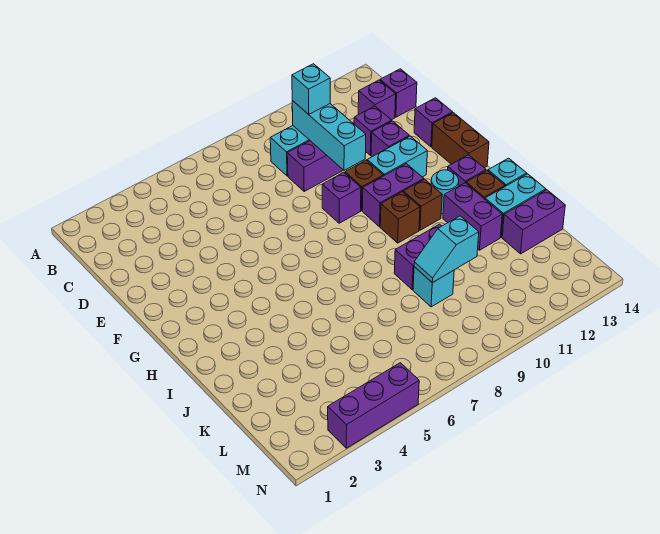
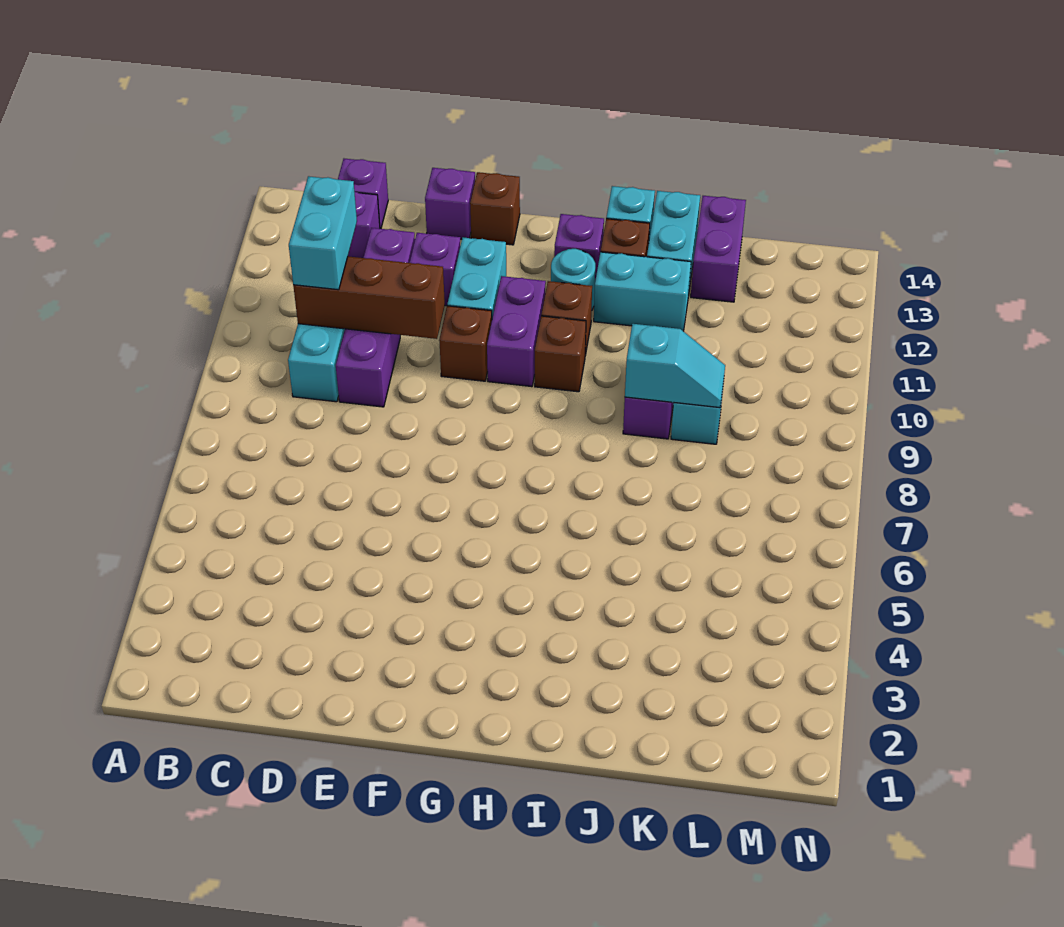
cyan brick C10:E10 level 2 -> brown brick C10:E10 level 2
cyan brick C10 level 3 -> cyan brick C10:C11 level 3
purple brick F9 level 1 -> none
brown brick F14:G14 level 1 -> brown brick F14 level 1
purple brick I12:J12 level 1 -> cyan brick I12:J12 level 1
cyan slope K9:K10 level 2 top 10 -> cyan slope J9:K9 level 2 top J
purple brick N3:N5 level 1 -> none

